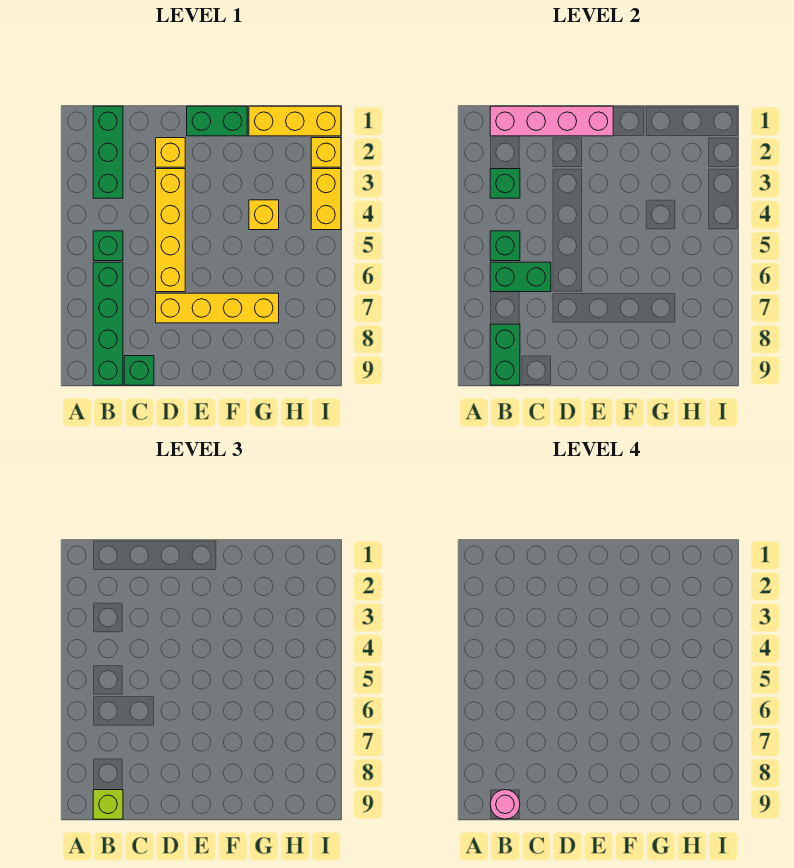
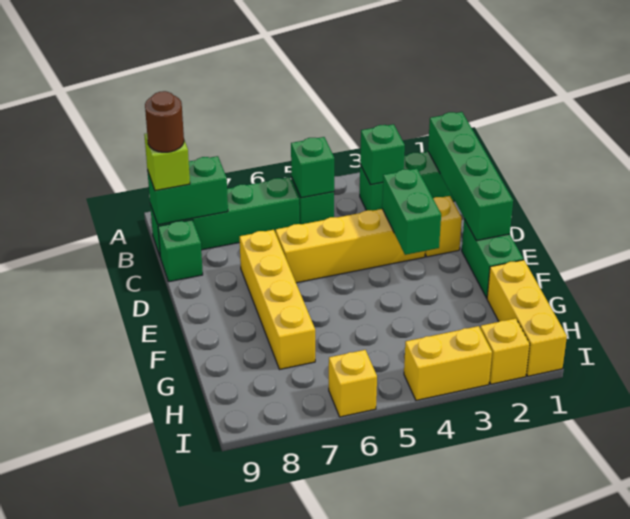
pink brick B1:E1 level 2 -> green brick B1:E1 level 2
green brick B6:C6 level 2 -> green brick D3:E3 level 2
pink round brick B9 level 4 -> brown round brick B9 level 4
yellow brick G4 level 1 -> yellow brick I6 level 1

